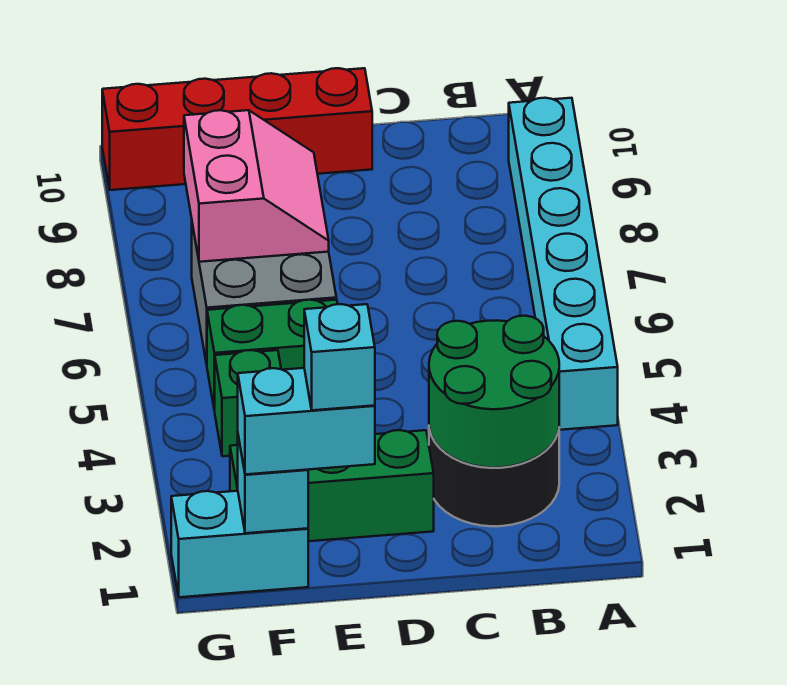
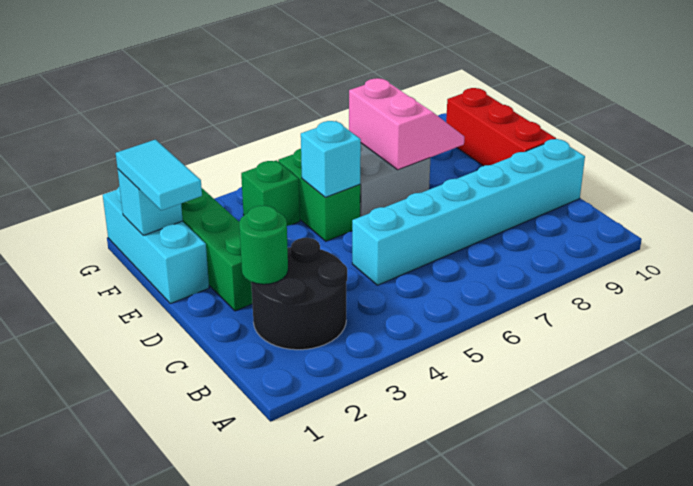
cyan brick A4:A9 level 1 -> cyan brick C5:C10 level 1
green round brick B2:C3 level 2 -> green round brick C2 level 2
red brick D10:G10 level 1 -> red brick D10:F10 level 1
cyan brick E1:F1 level 3 -> cyan tile E1:F1 level 3
cyan brick E1 level 4 -> cyan brick E5 level 2
pink slope E7:F8 level 2 top F -> pink slope E7:F8 level 2 top 7
cyan brick F1:G1 level 1 -> cyan brick E1:G1 level 1

